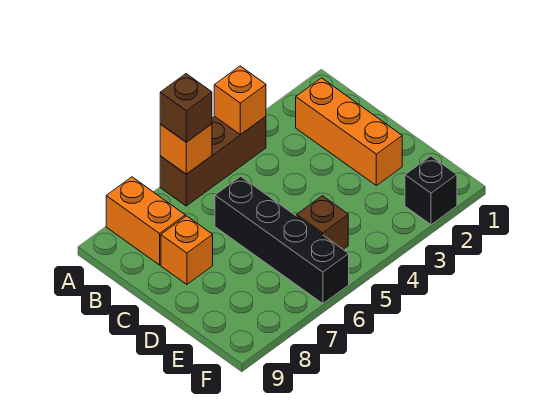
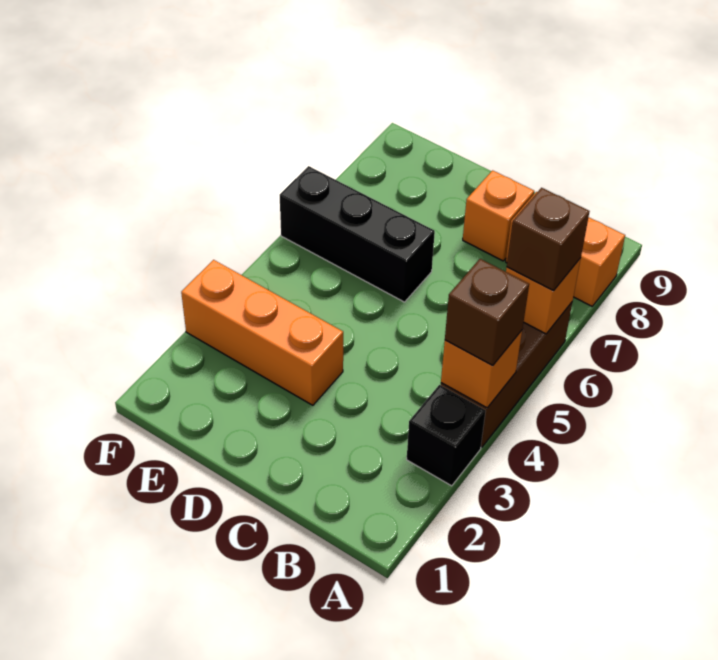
orange brick B2:D2 level 1 -> orange brick D3:F3 level 1
black brick C6:F6 level 1 -> black brick D6:F6 level 1
brown brick E5 level 1 -> brown brick A4 level 3
black brick F2 level 1 -> black brick A3 level 1

